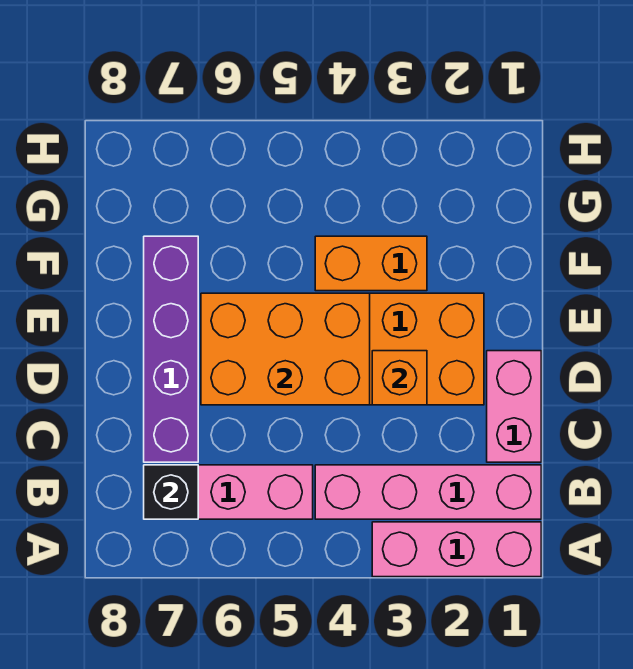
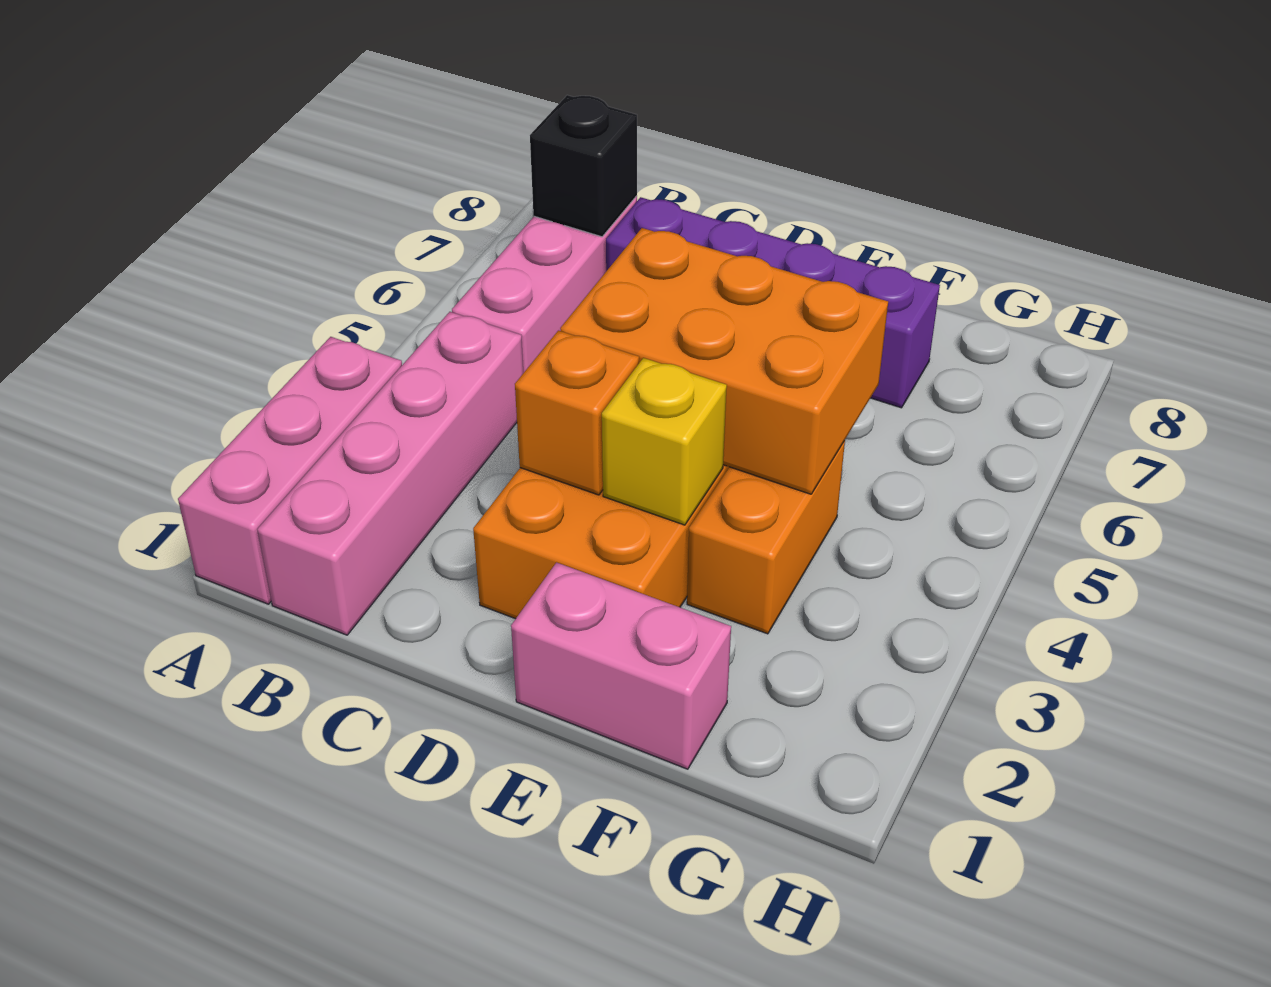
pink brick C1:D1 level 1 -> pink brick E1:F1 level 1
orange brick D4:E6 level 2 -> orange brick D4:F5 level 2
none -> yellow brick E3 level 2

